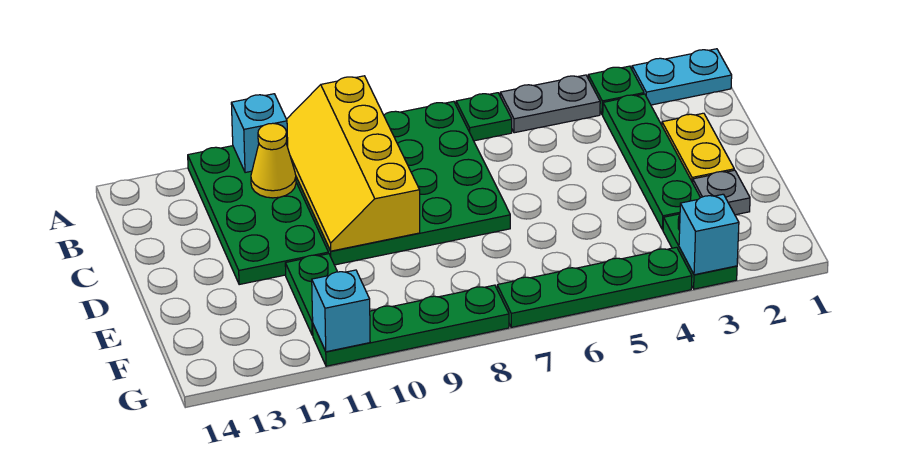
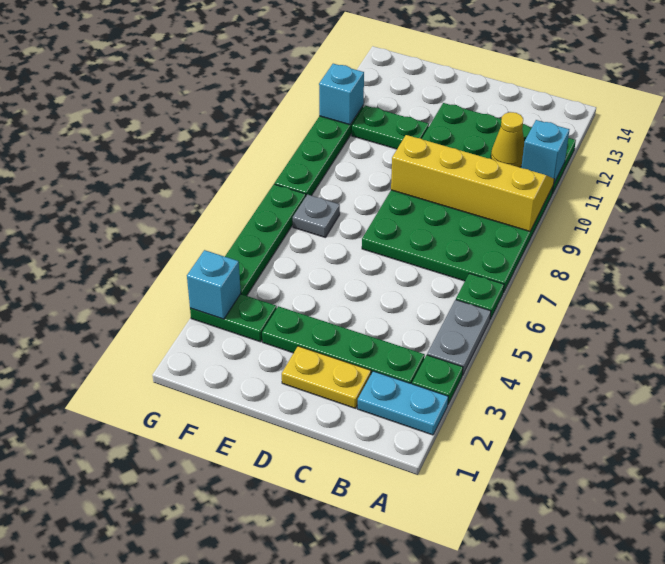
cyan plate A1:A2 level 1 -> cyan plate A2:B2 level 1
grey plate E2 level 1 -> grey plate F7 level 1

